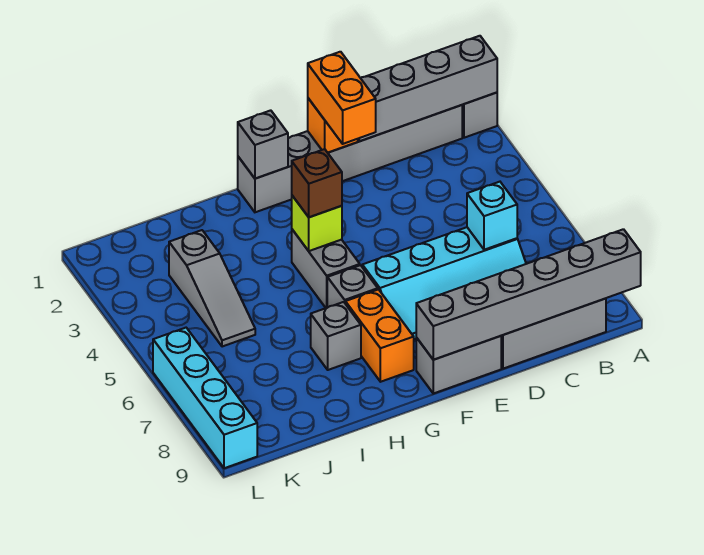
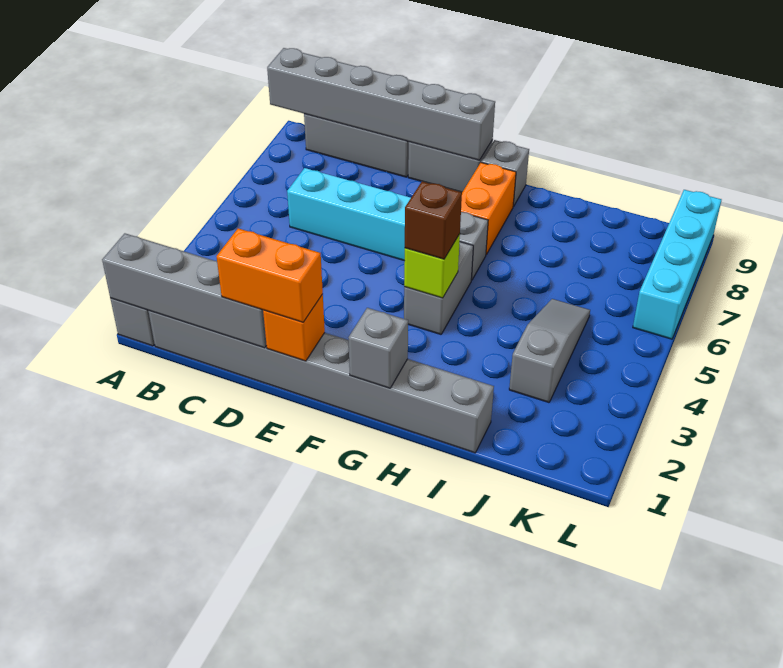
grey brick B1:G1 level 1 -> grey brick B1:I1 level 1
cyan brick C6 level 2 -> none
orange brick E1:E2 level 3 -> orange brick D1:E1 level 3
grey brick H7 level 1 -> grey brick G9 level 1

